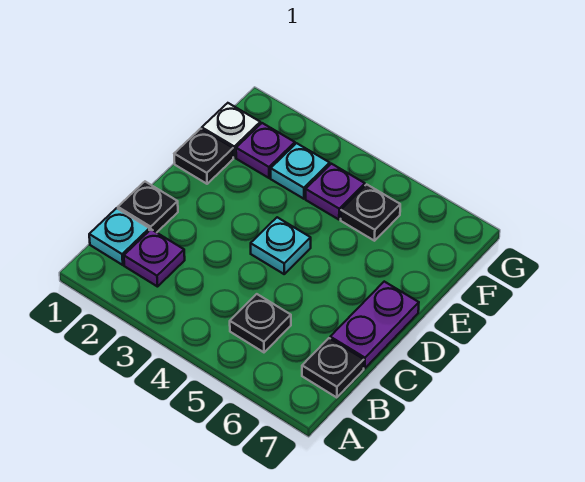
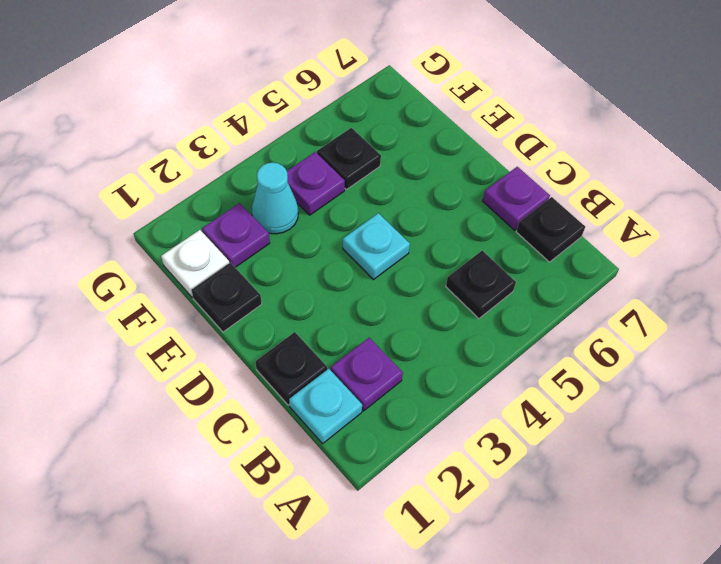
purple plate C7:D7 level 1 -> purple plate C7 level 1
cyan plate F3 level 1 -> cyan cone F3 level 1

